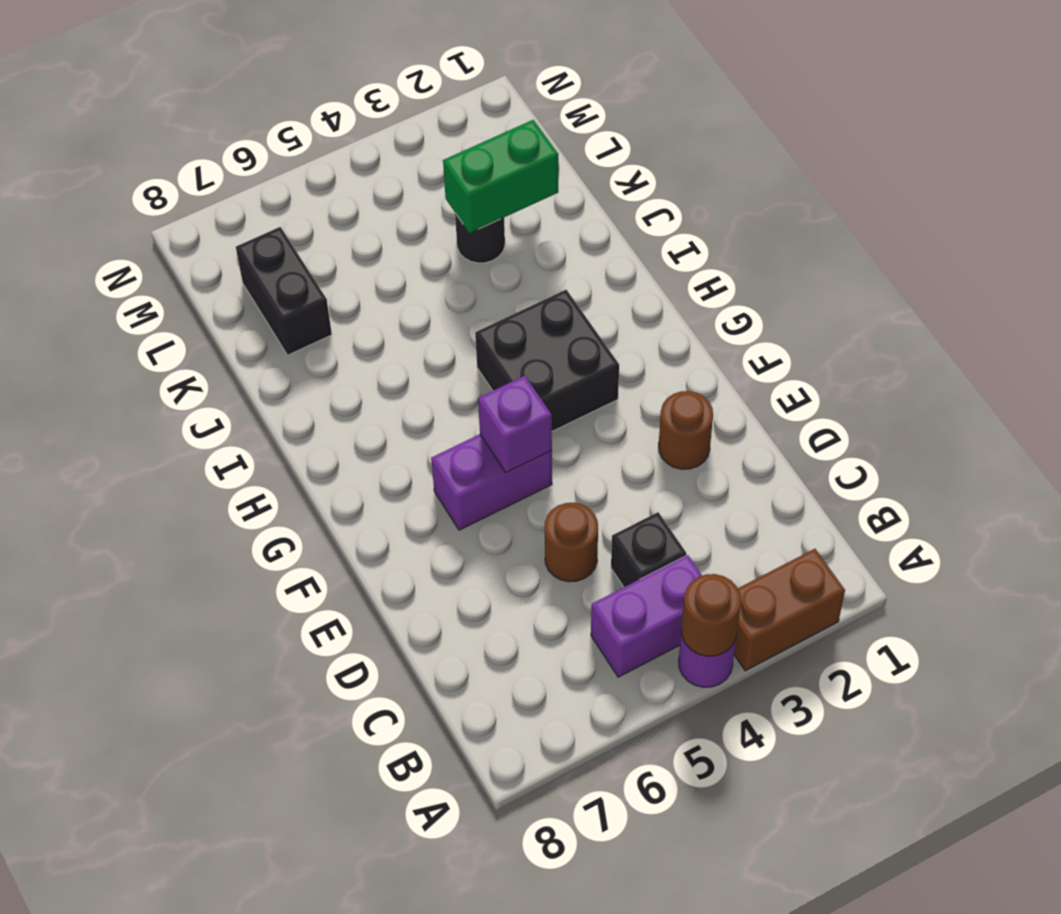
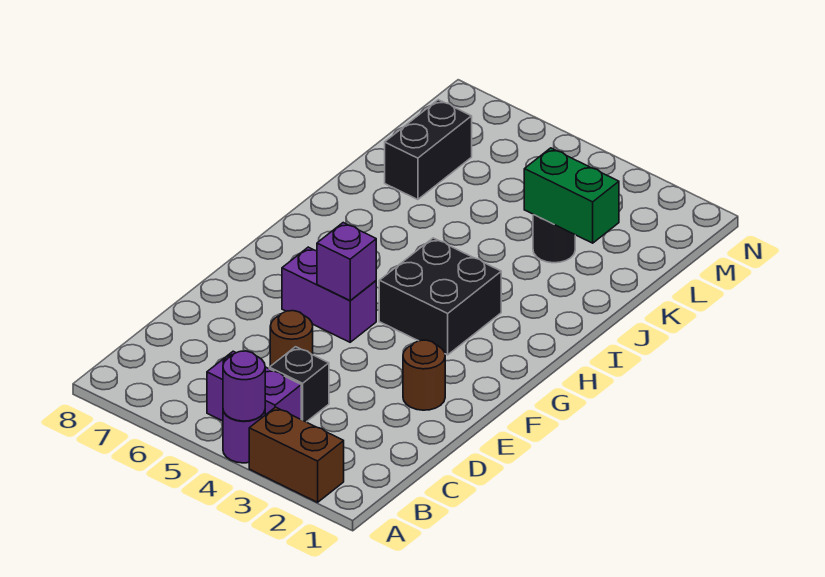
brown round brick A4 level 2 -> purple round brick A4 level 2

